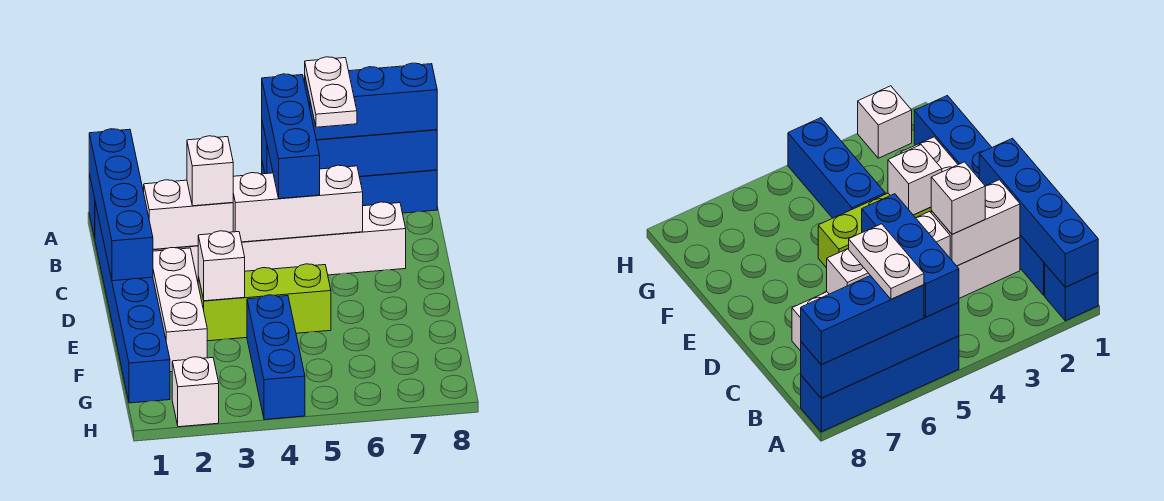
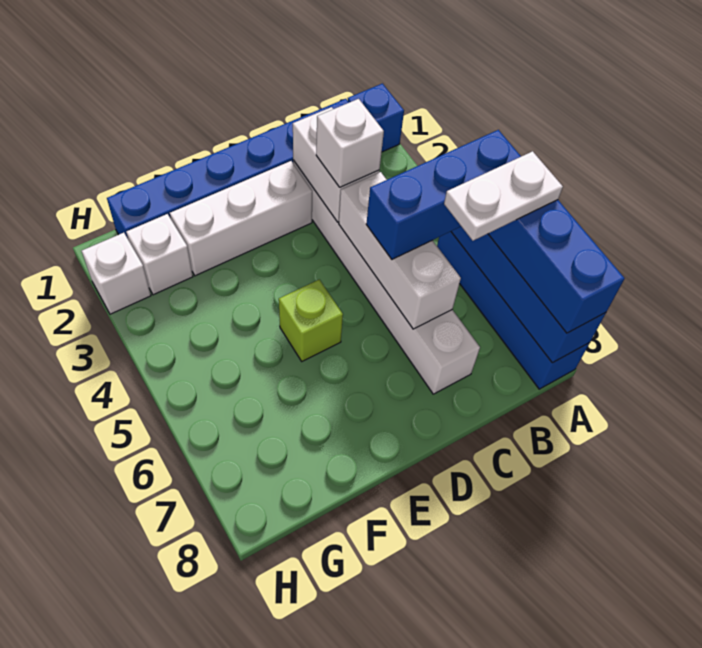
blue brick A1:D1 level 2 -> none
lime brick E3:E5 level 1 -> lime brick E5 level 1
white brick E3 level 2 -> white brick G2 level 1
blue brick F4:H4 level 1 -> none

